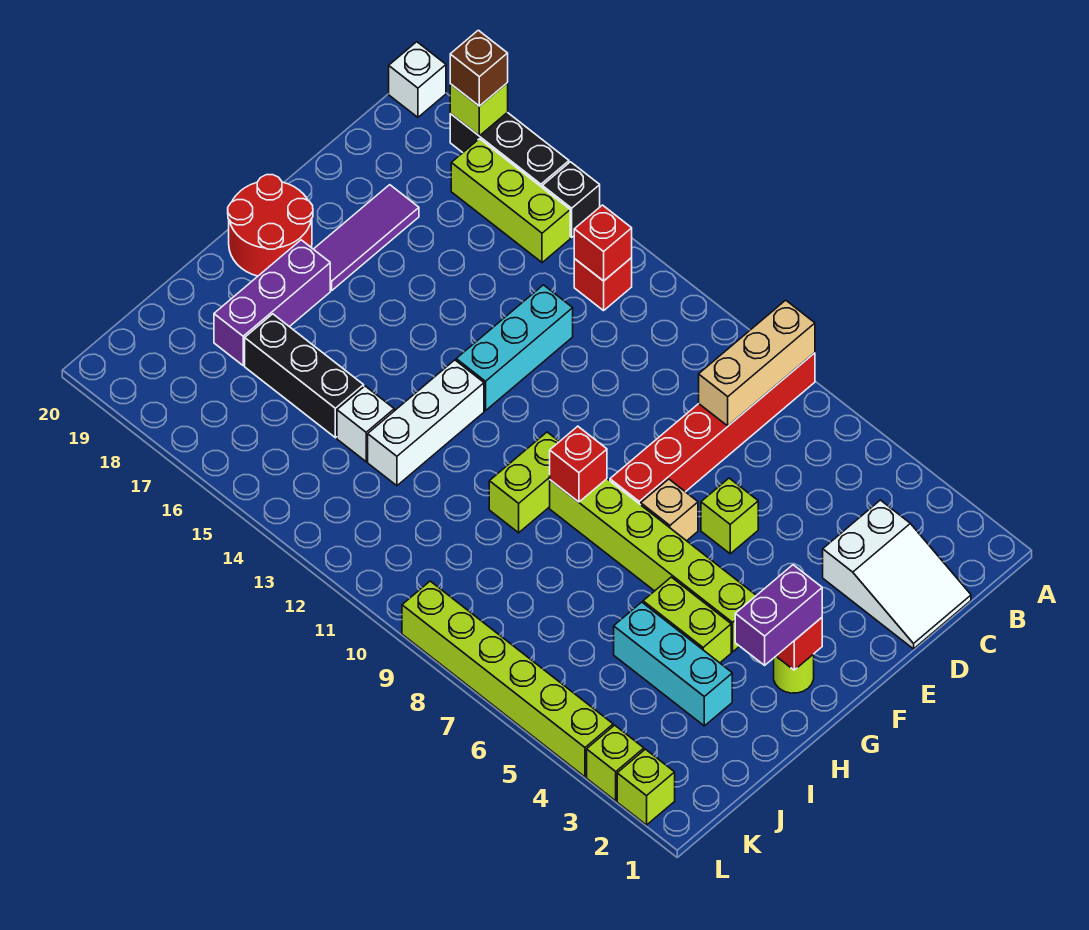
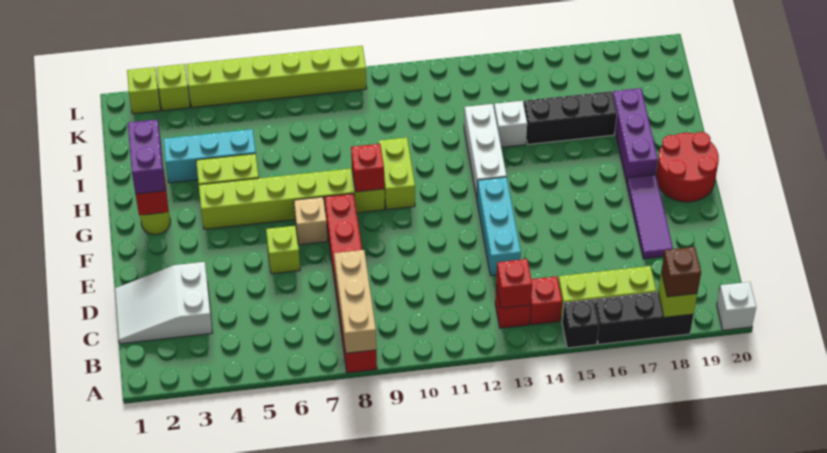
none -> red brick B14 level 1

